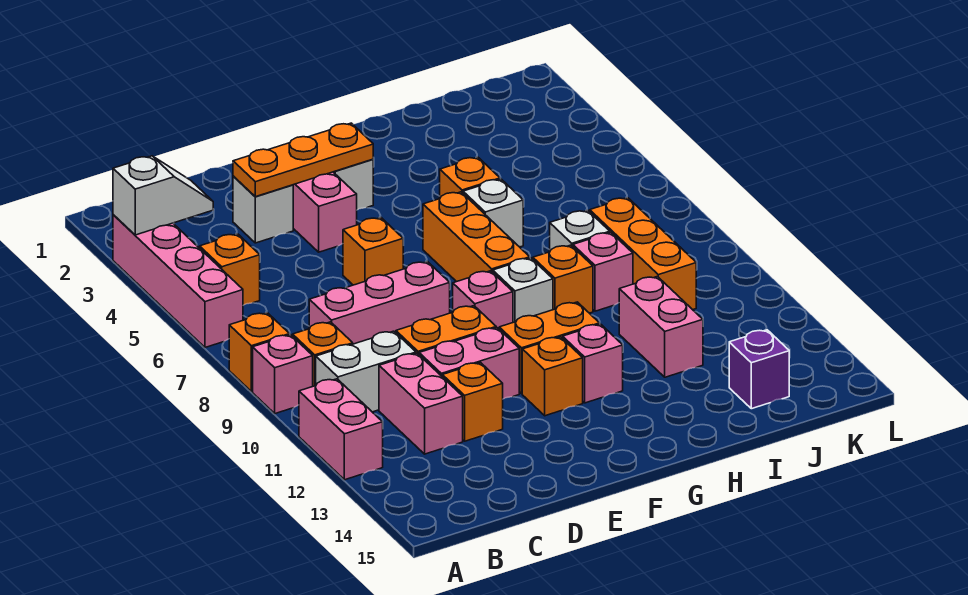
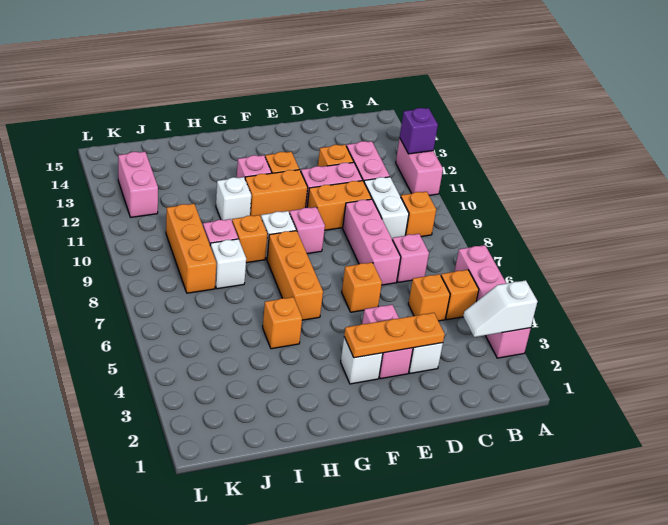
orange brick A8 level 1 -> orange brick C5 level 1
pink brick A9 level 1 -> pink brick C7 level 1
white brick B10:C10 level 1 -> white brick C9:C10 level 1
pink brick C8:E8 level 1 -> pink brick D7:D9 level 1
white brick H6 level 1 -> white brick H11 level 1
pink brick I11:I12 level 1 -> pink brick K12:K13 level 1
purple brick J14 level 1 -> purple brick A12 level 2

